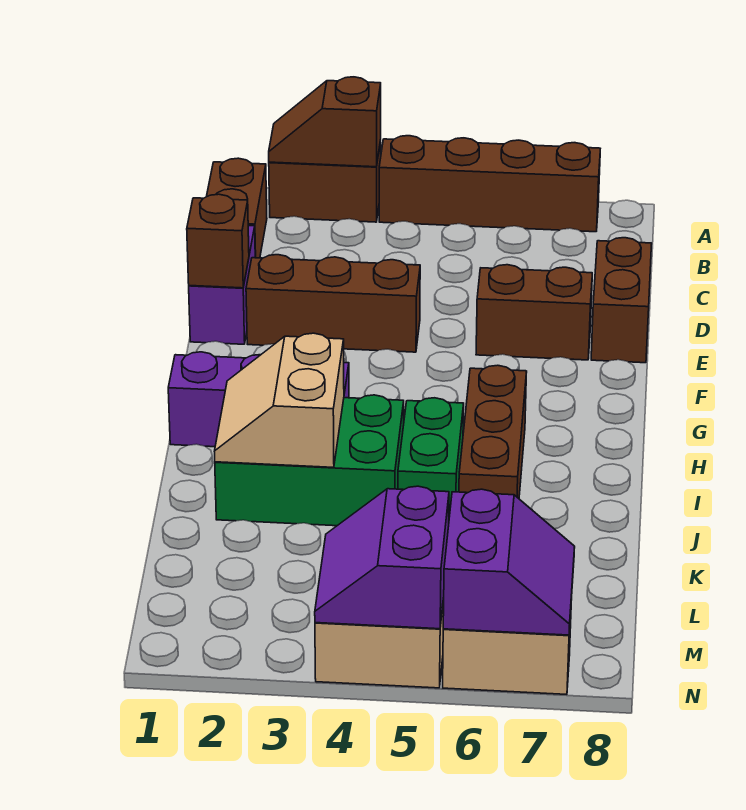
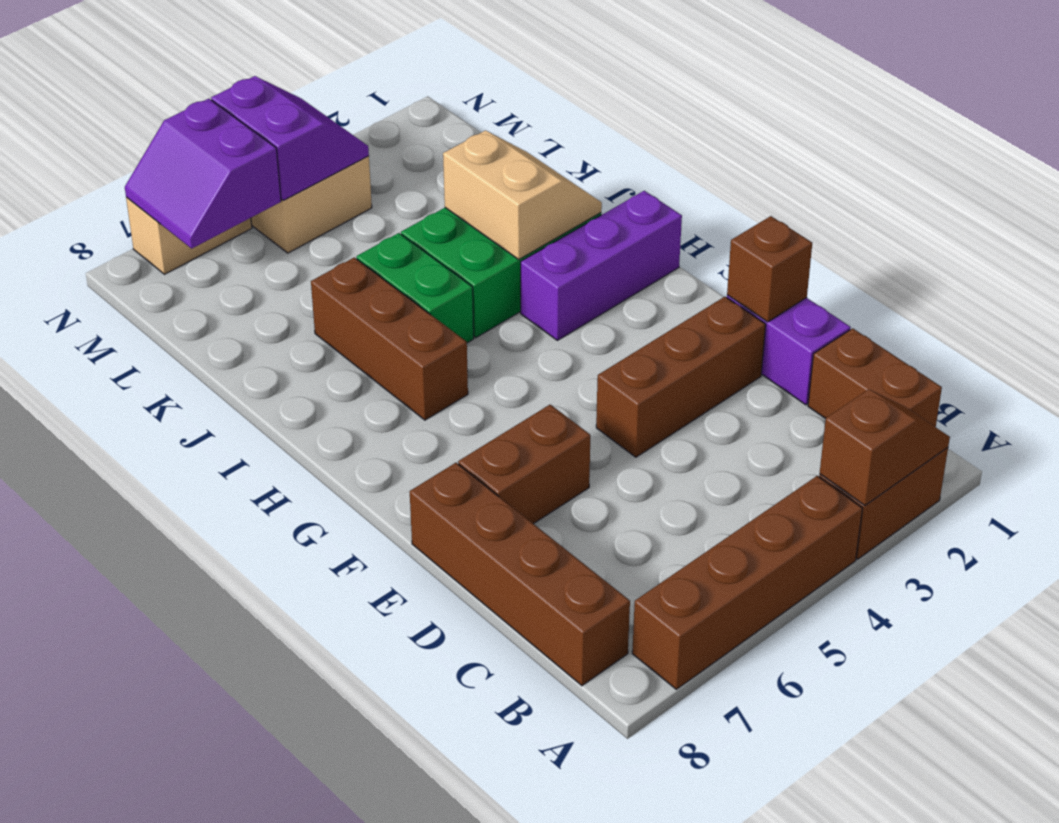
brown brick D8:E8 level 1 -> brown brick B8:E8 level 1

